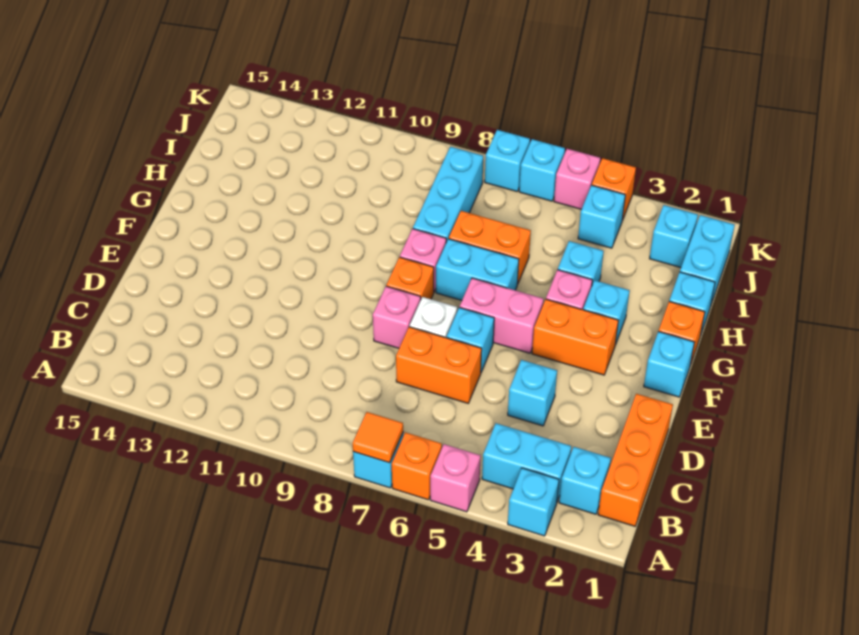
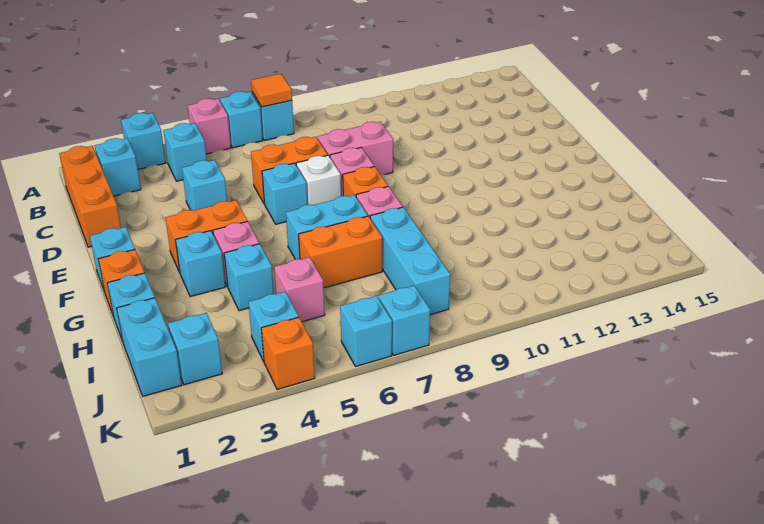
orange brick A6 level 1 -> cyan brick A6 level 1
cyan brick B3:B4 level 1 -> cyan brick B4 level 1
pink brick F5:F6 level 1 -> pink brick D8:D9 level 1
pink brick K5 level 1 -> pink brick I5 level 1

